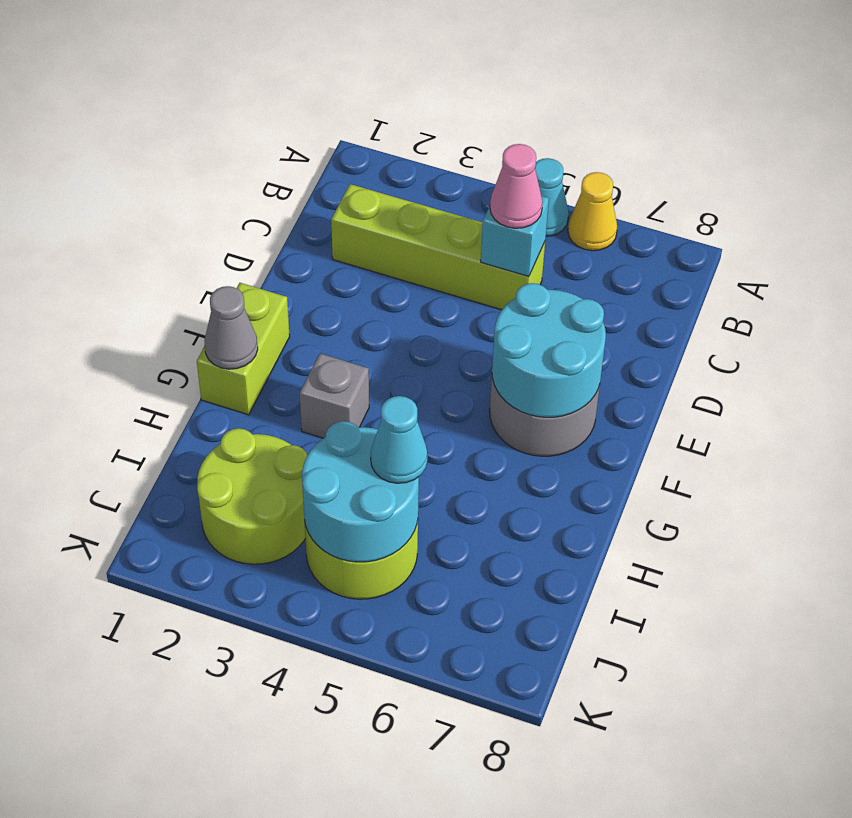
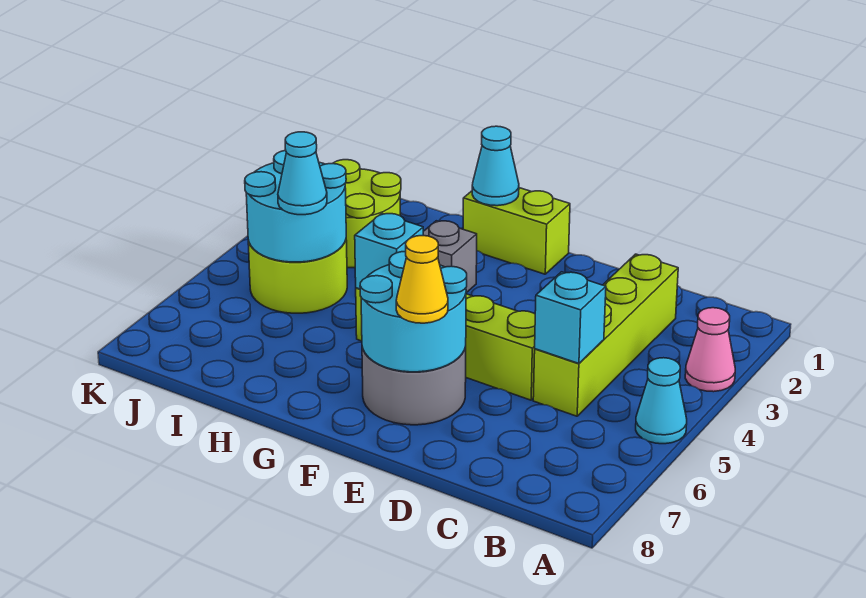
yellow cone A6 level 1 -> yellow cone E7 level 3
pink cone C5 level 3 -> pink cone A3 level 1
none -> lime brick D5:G5 level 1
grey cone G1 level 2 -> cyan cone G1 level 2
none -> cyan brick G5 level 2

